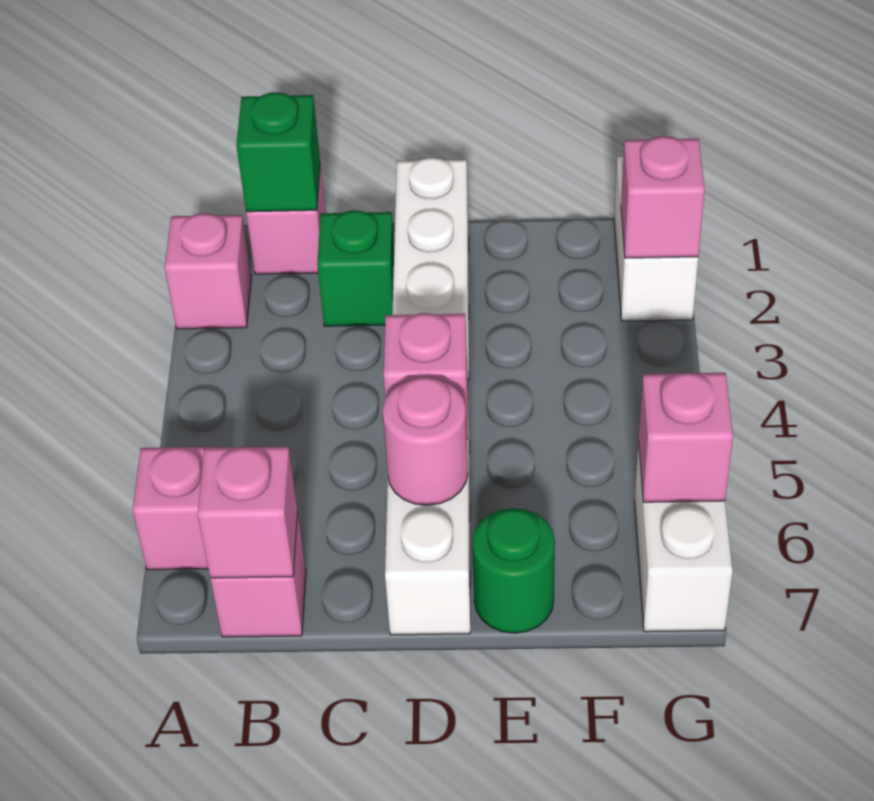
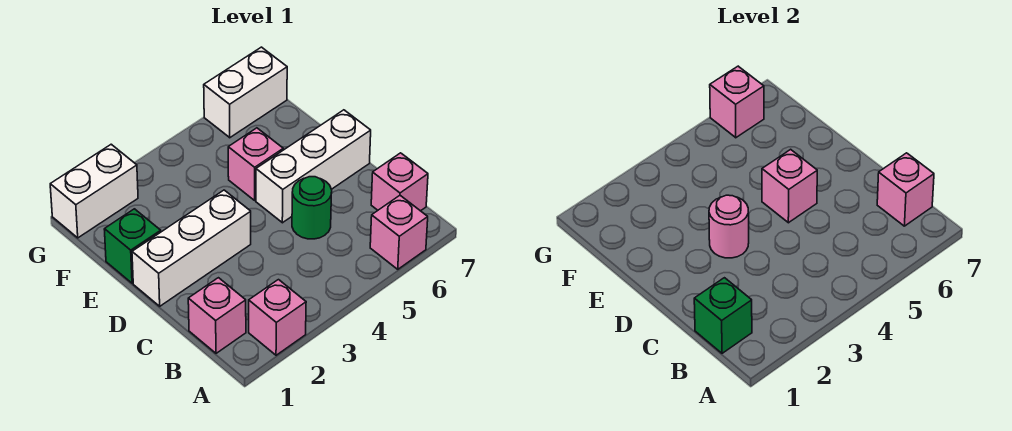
green brick C2 level 1 -> green brick E1 level 1
pink round brick D6 level 2 -> pink round brick D3 level 2
green round brick E7 level 1 -> green round brick C5 level 1
pink brick G2 level 2 -> pink brick E5 level 1

